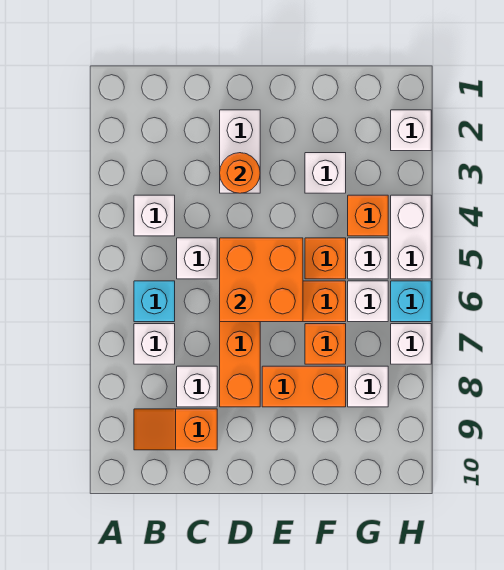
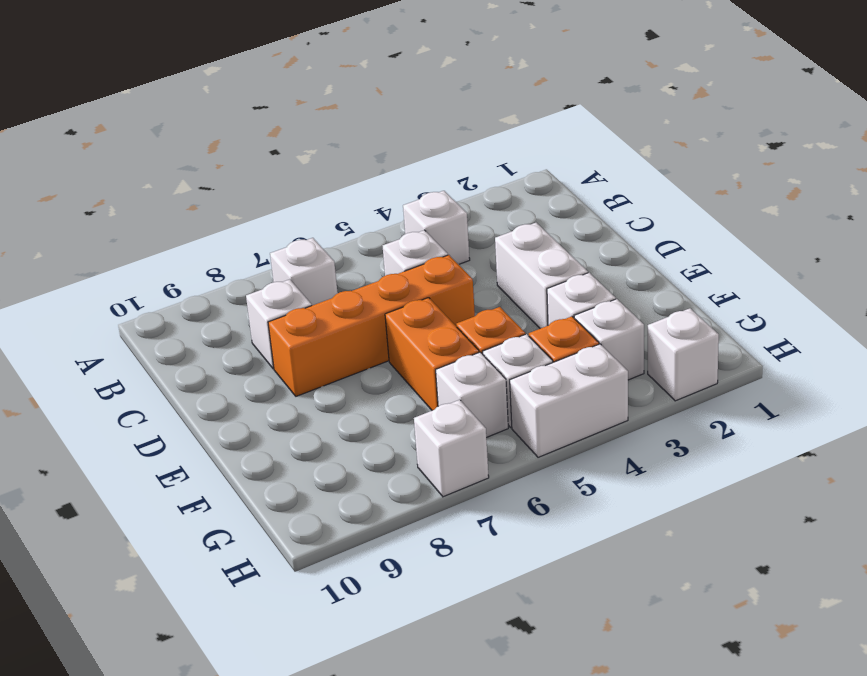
cyan brick B6 level 1 -> none
orange slope B9:C9 level 1 top C -> none
white brick D2:D3 level 1 -> white brick D3:E3 level 1
orange round brick D3 level 2 -> none
orange brick D5:E6 level 2 -> none
orange brick E8:F8 level 1 -> none
orange brick F7 level 1 -> none
white brick G8 level 1 -> white brick G3 level 1
cyan brick H6 level 1 -> none

